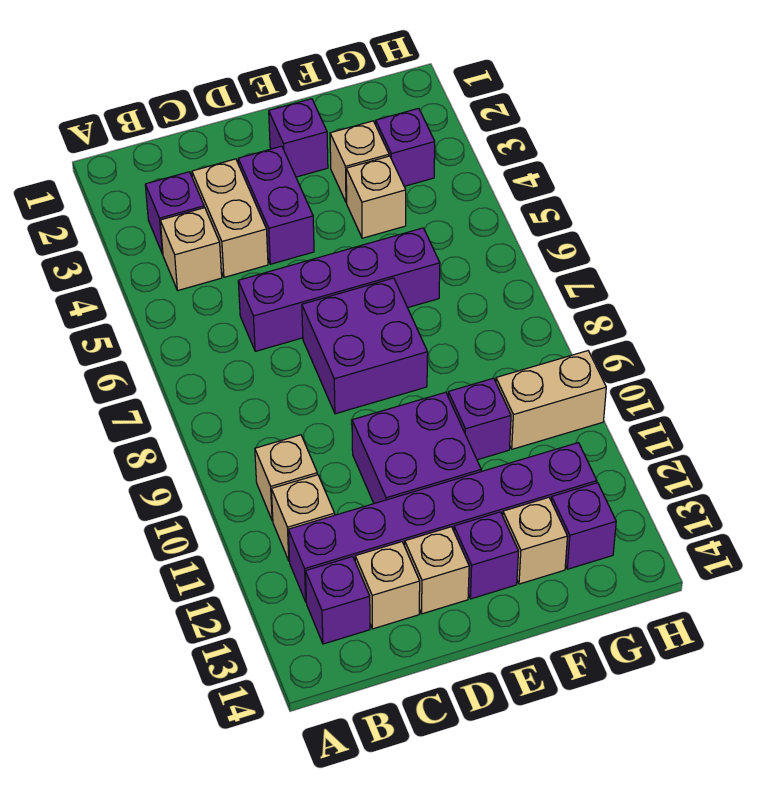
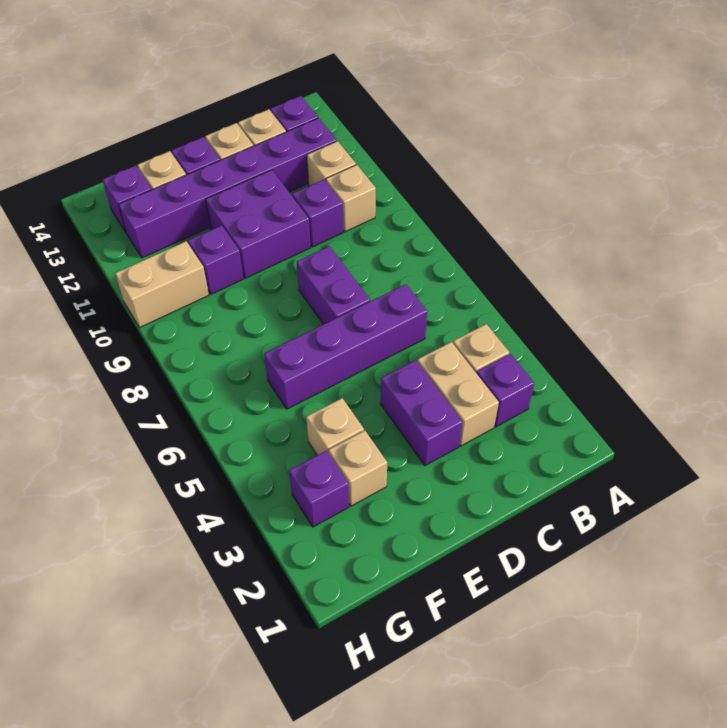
purple brick D7:E8 level 1 -> purple brick D7:D8 level 1
purple brick E2 level 1 -> purple brick C10 level 1

